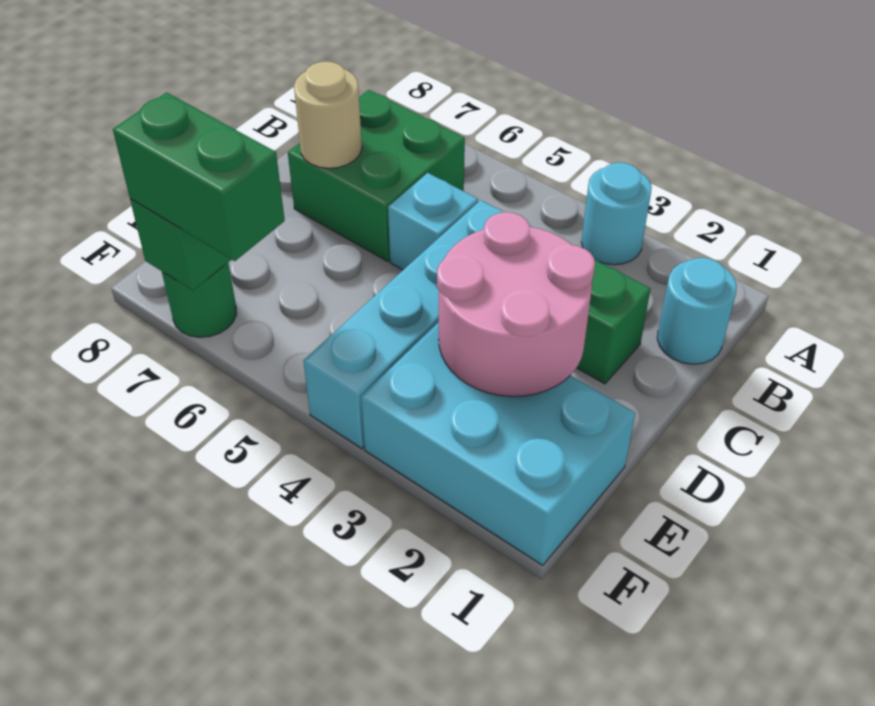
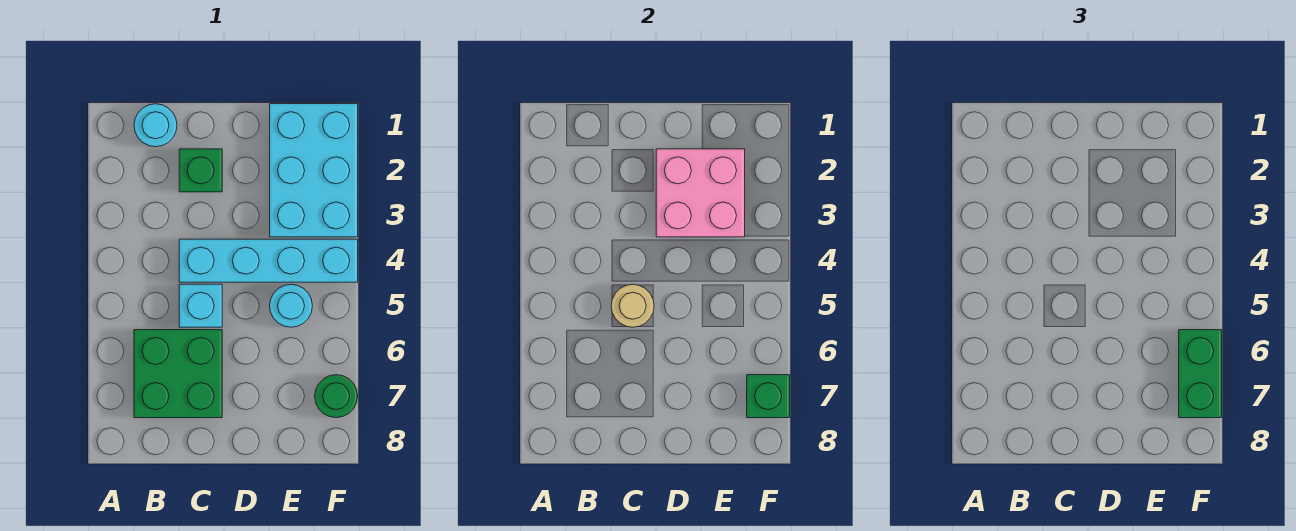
cyan round brick A3 level 1 -> cyan round brick E5 level 1
tan round brick C7 level 2 -> tan round brick C5 level 2
pink round brick D2:E3 level 2 -> pink brick D2:E3 level 2

